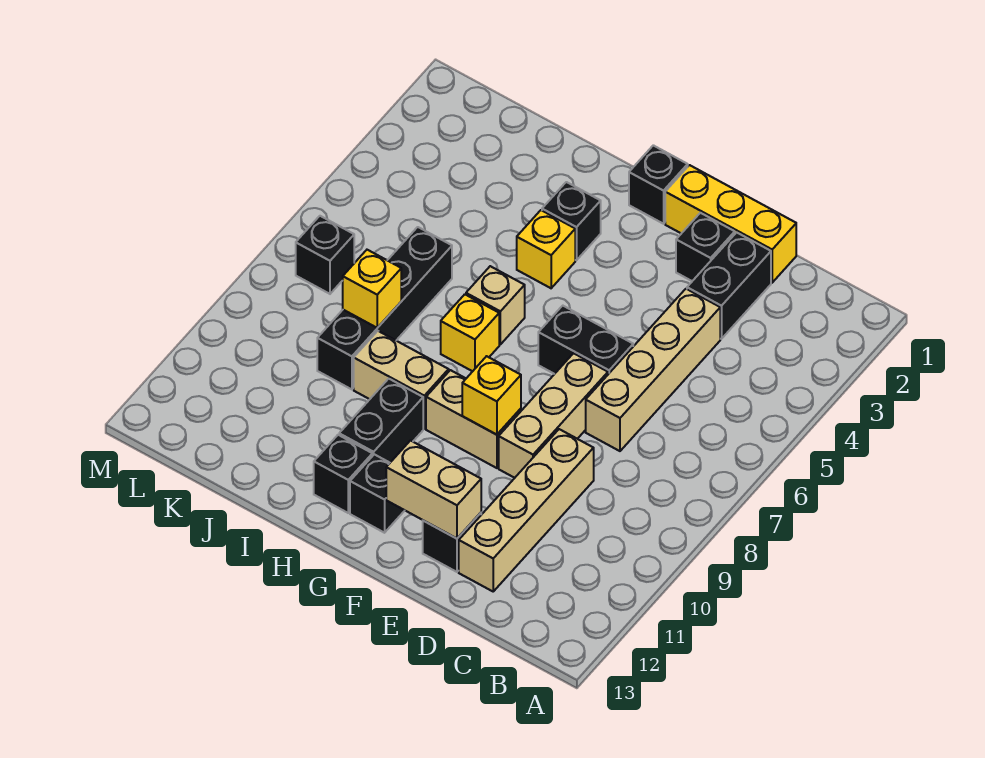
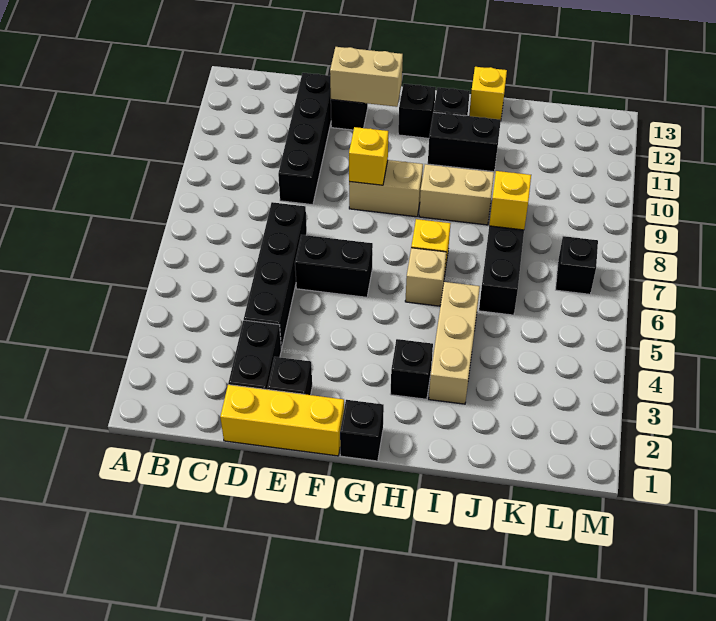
tan brick D4:D7 level 1 -> black brick D4:D7 level 1
tan brick D9:D12 level 1 -> black brick D9:D12 level 1
tan brick E7:E9 level 1 -> tan brick I3:I5 level 1
yellow brick H4 level 1 -> yellow brick I13 level 1
black brick H10:H11 level 1 -> black brick H11:I11 level 1

